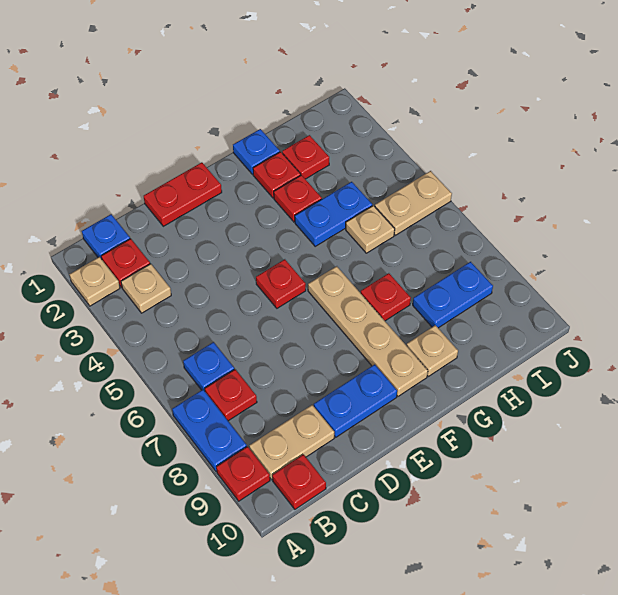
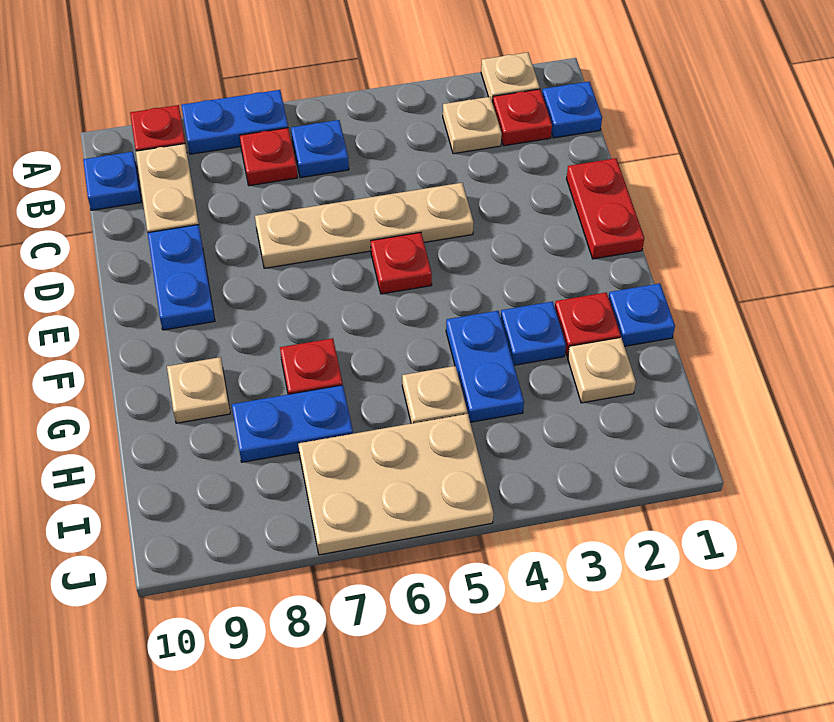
red plate B10 level 1 -> blue plate B10 level 1
tan plate F6:F9 level 1 -> tan plate D4:D7 level 1
red plate G3 level 1 -> blue plate G3 level 1
red plate H2 level 1 -> tan plate H2 level 1
blue plate H8:I8 level 1 -> blue plate H7:H8 level 1
tan plate I5:J5 level 1 -> tan plate I5:J7 level 1

